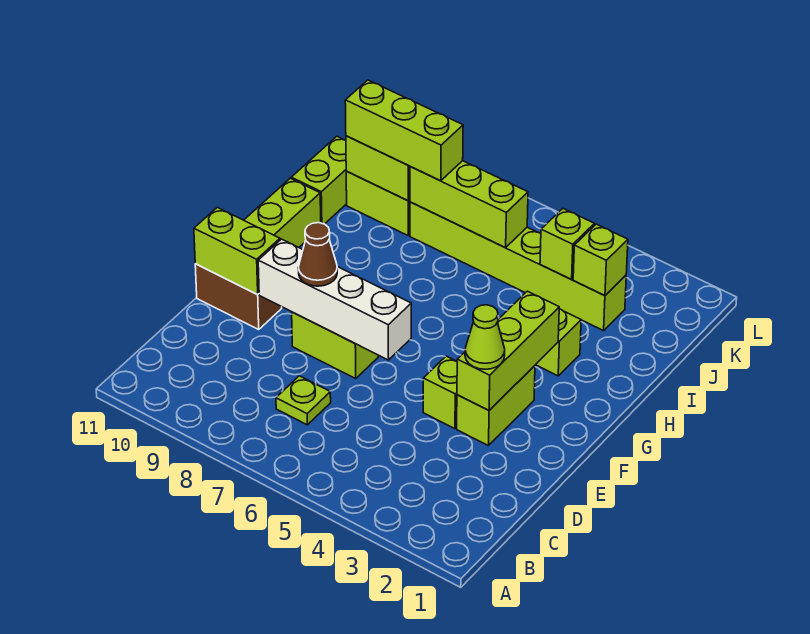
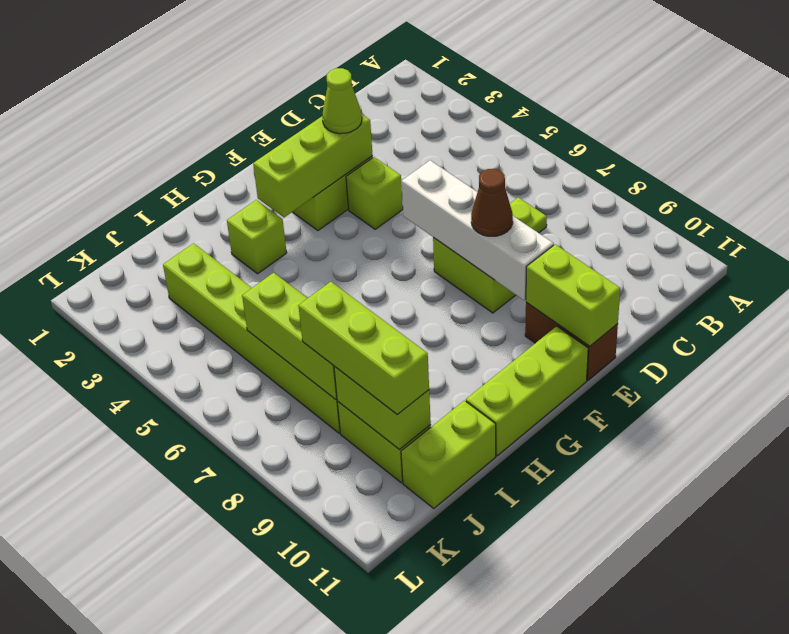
lime brick J3 level 2 -> none
lime brick J4 level 2 -> none

